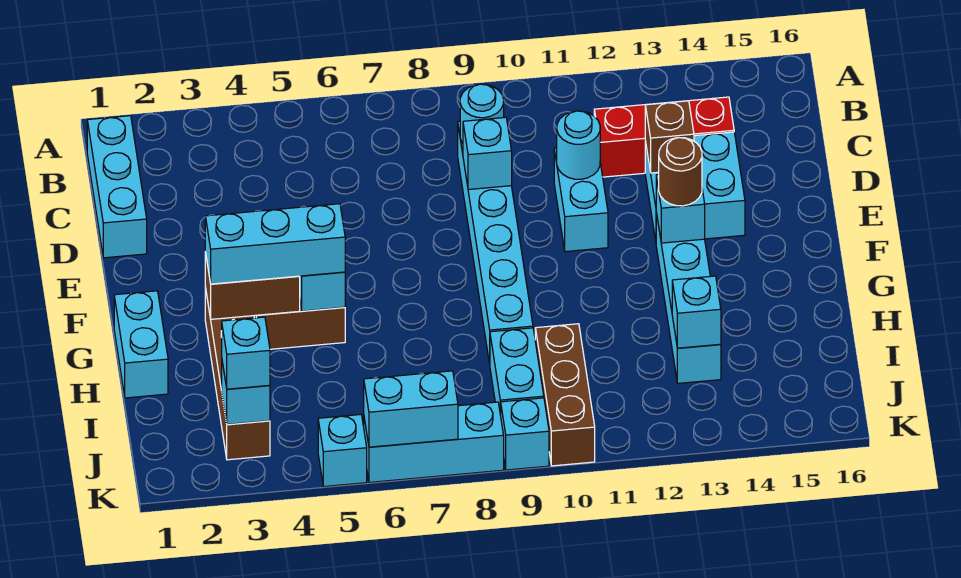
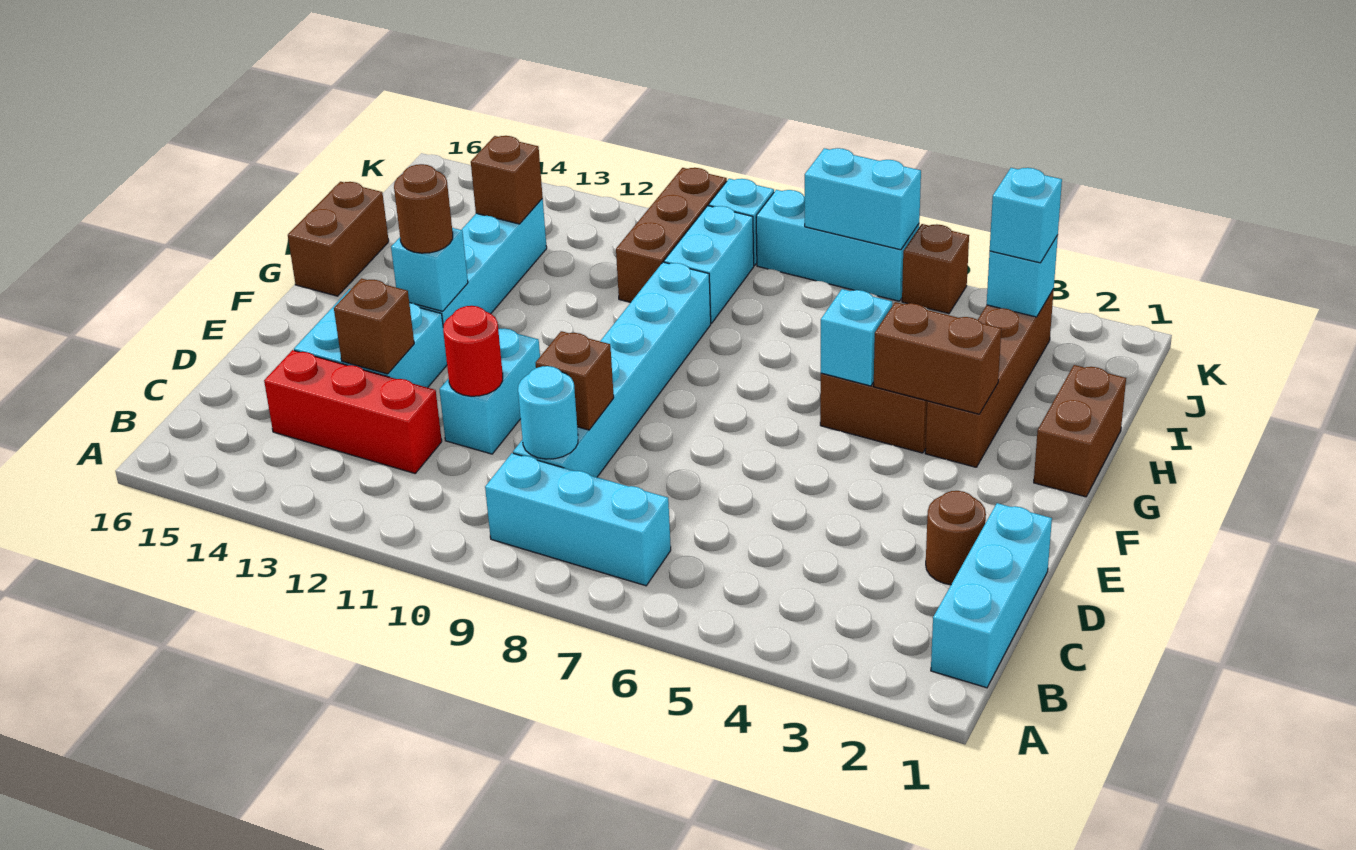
none -> brown round brick D2 level 1
cyan brick D9 level 2 -> brown brick D9 level 2
cyan round brick D11 level 2 -> red round brick D11 level 2
cyan brick G1:H1 level 1 -> brown brick G1:H1 level 1
cyan brick G3:G5 level 3 -> cyan brick B7:B9 level 1
none -> brown brick G16:H16 level 1
cyan brick I13 level 2 -> brown brick I13 level 2
cyan brick K5 level 1 -> brown brick K5 level 1

